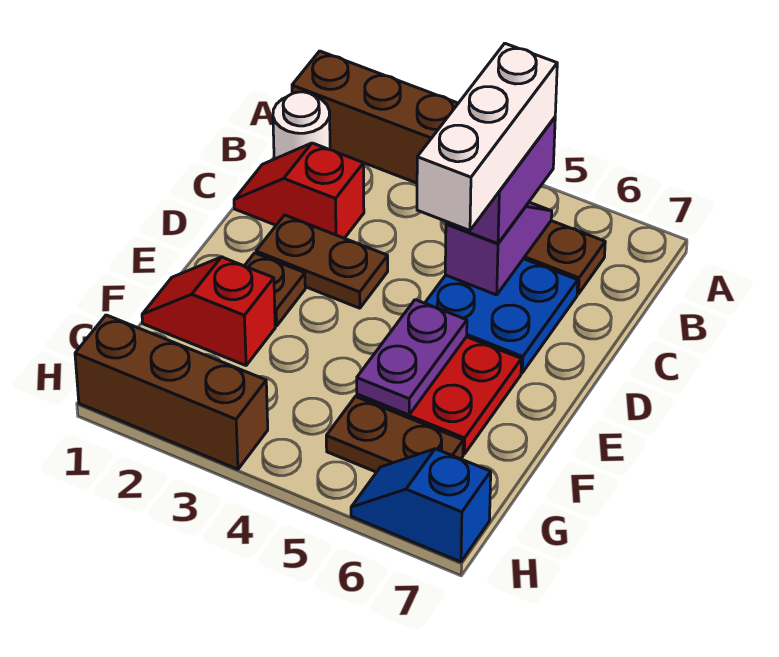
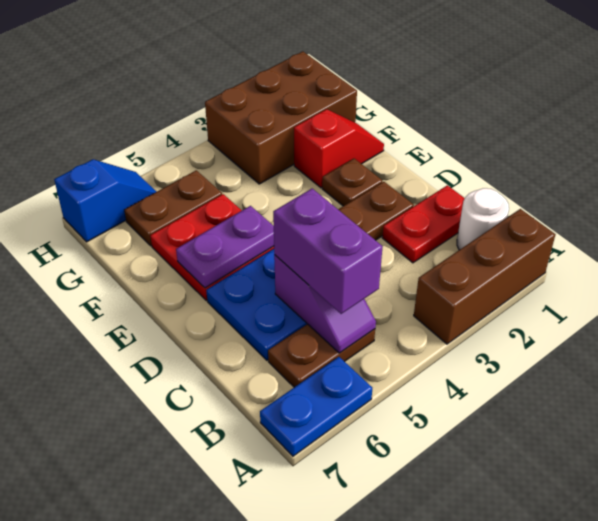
none -> blue plate A6:A7 level 1
white brick B5:D5 level 4 -> none
red slope C1:C2 level 1 top 2 -> red plate C1:C2 level 1
purple plate E5:F5 level 2 -> purple plate E5:E6 level 2
brown brick H1:H3 level 1 -> brown brick G1:H3 level 1

